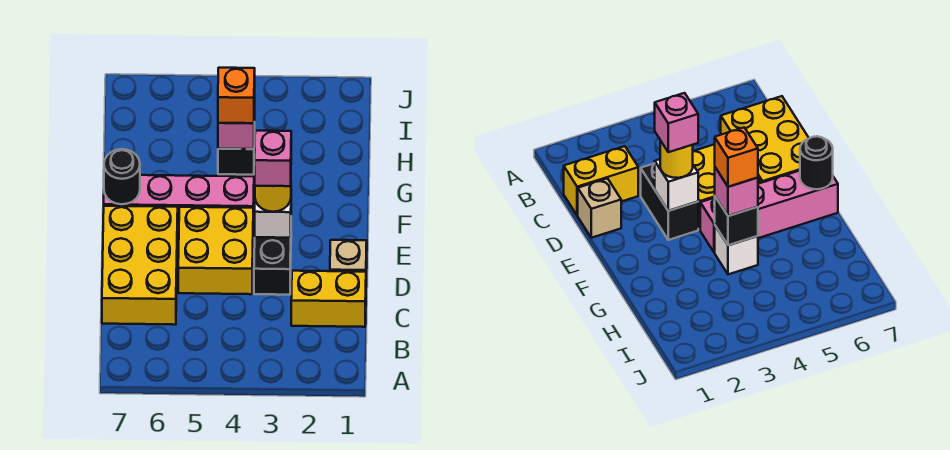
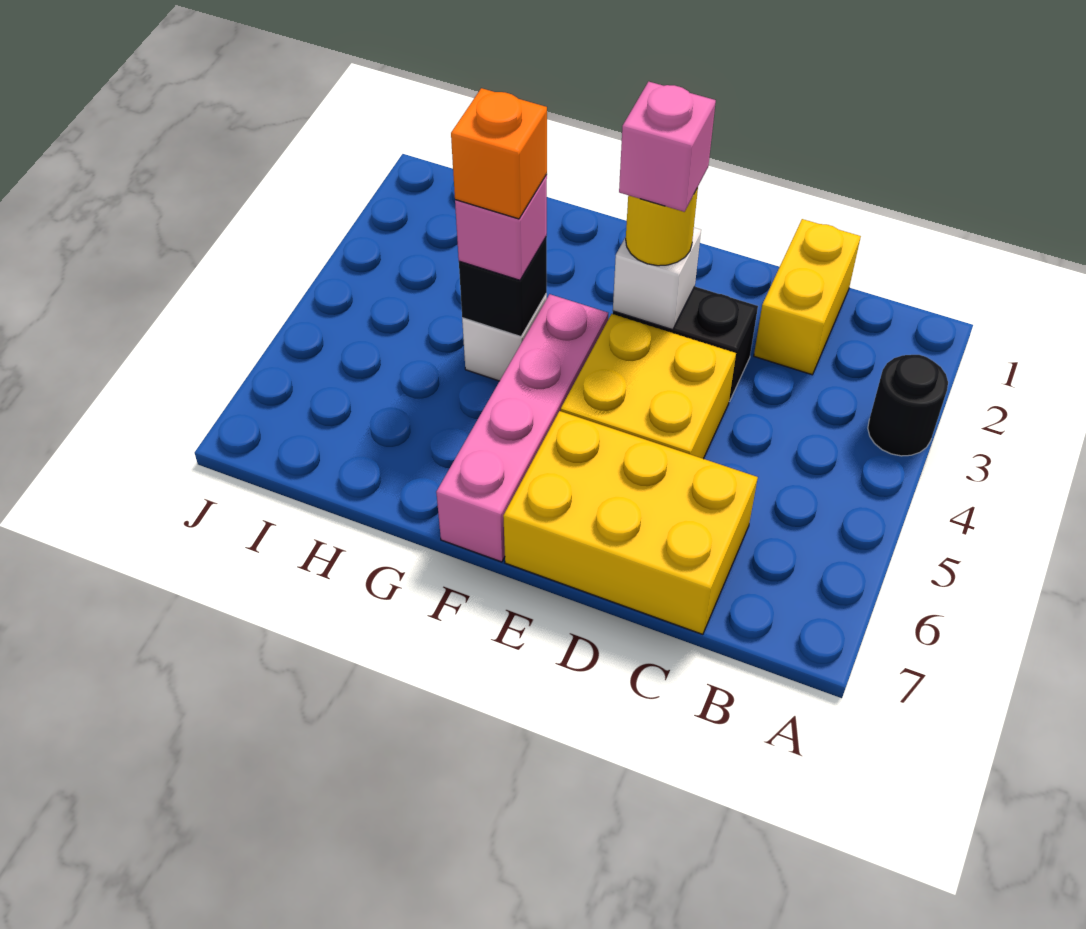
tan brick D1 level 1 -> none
black round brick F7 level 2 -> black round brick A3 level 1

